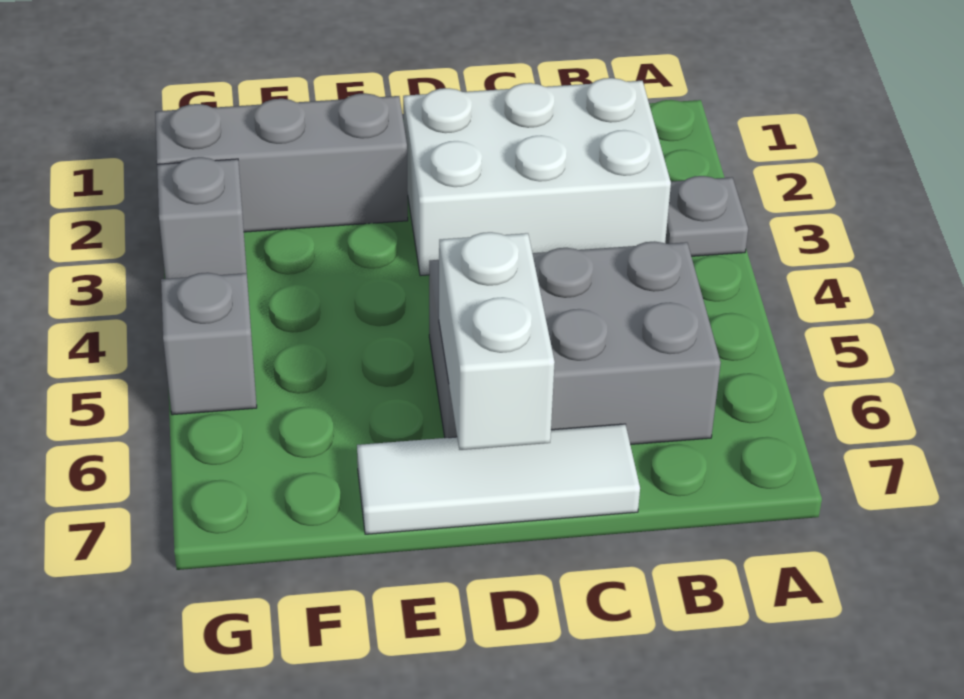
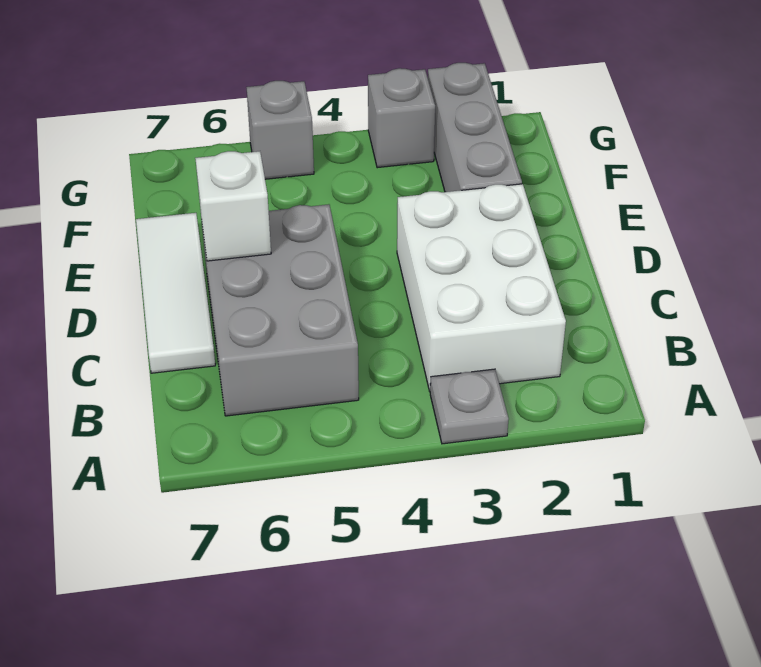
white brick D6:D7 level 2 -> white brick D6 level 2

